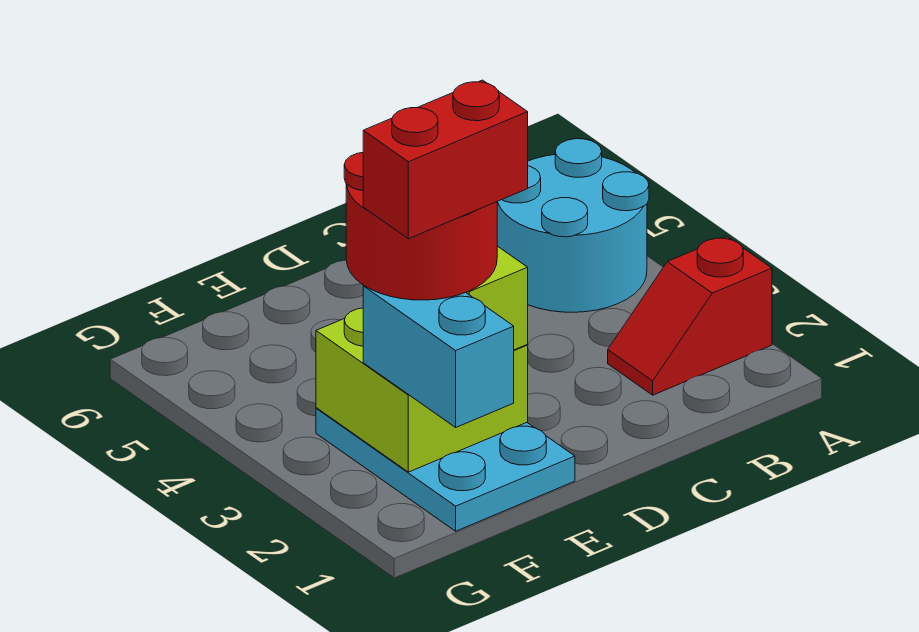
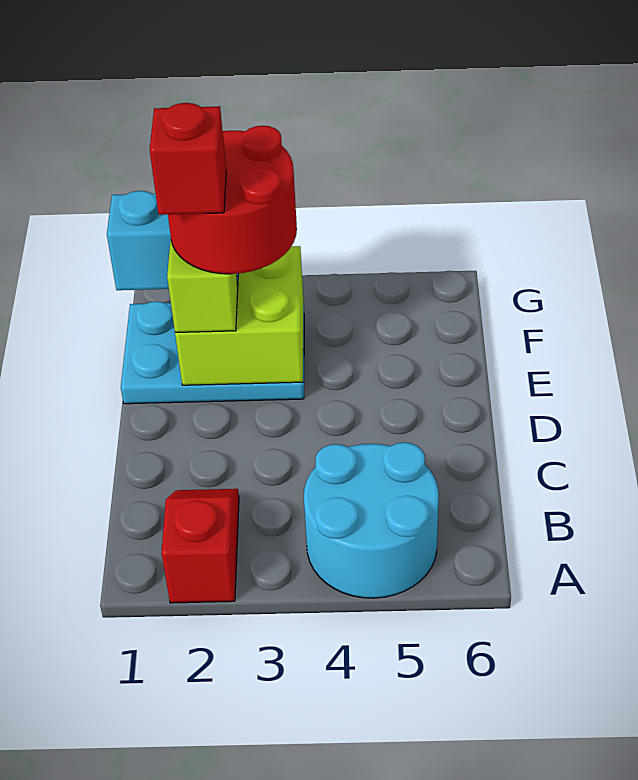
red brick E2:F2 level 5 -> red brick E2 level 5

